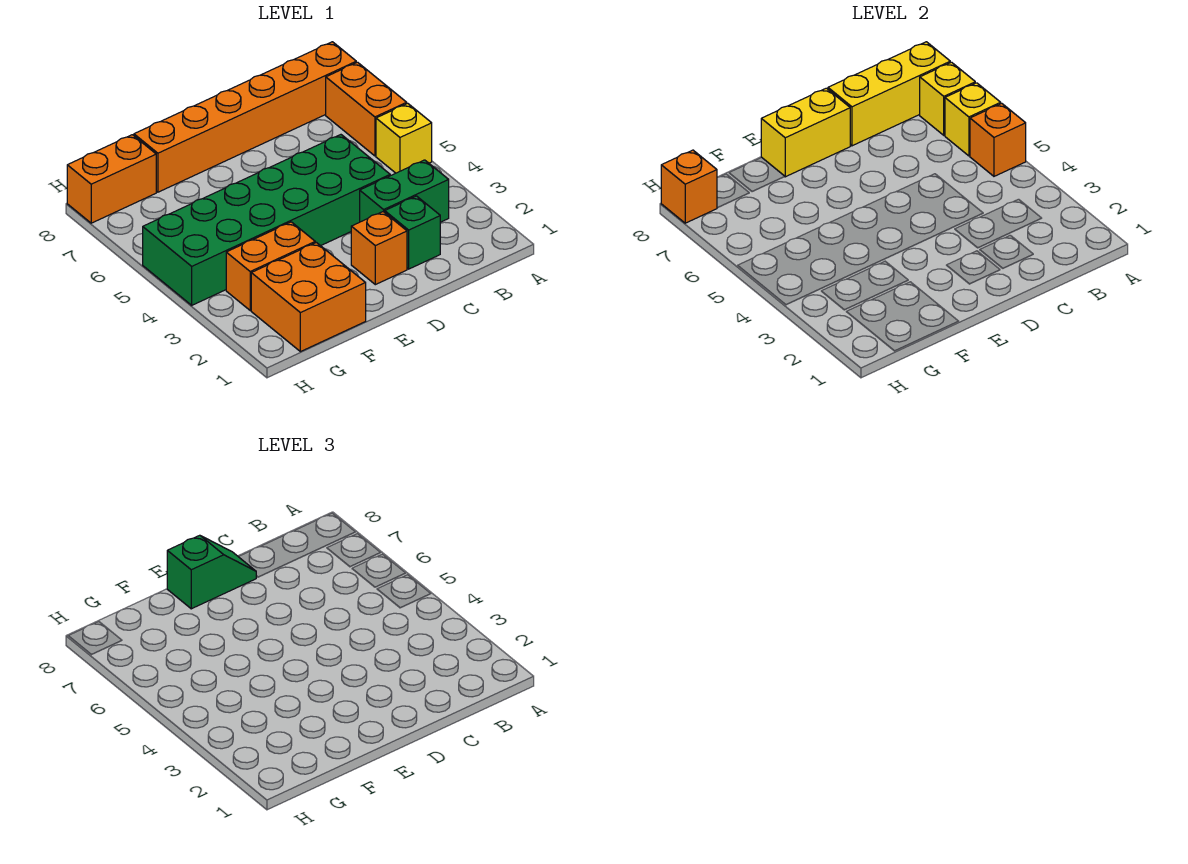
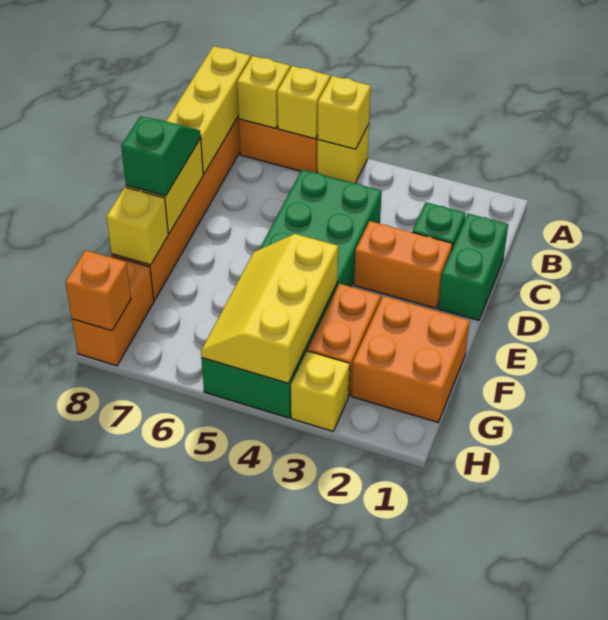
orange brick A5 level 2 -> yellow brick A5 level 2
green brick B3:C3 level 1 -> green brick C1:D1 level 1
orange brick D2 level 1 -> orange brick D2:D3 level 1
none -> yellow slope F4:H5 level 2 top 4
none -> yellow brick F8 level 2
none -> yellow brick H3 level 1

